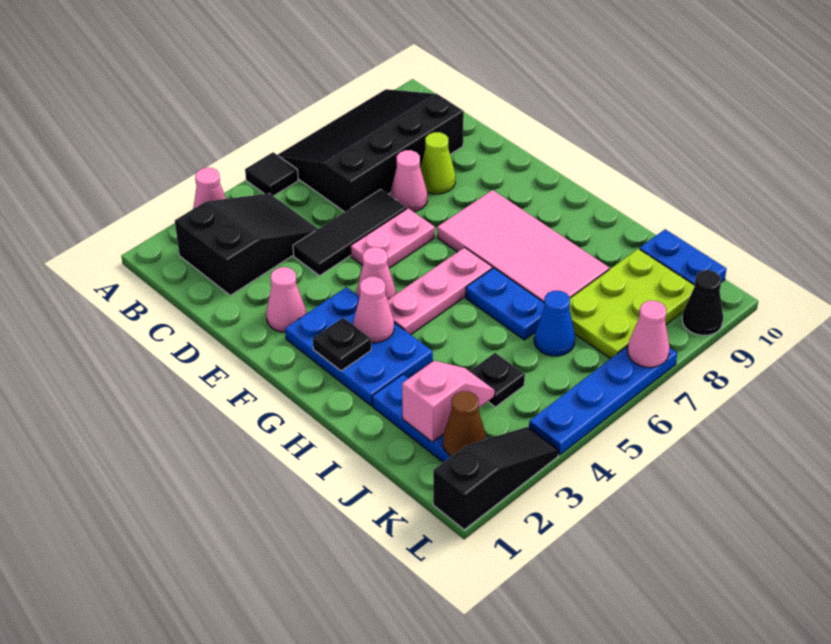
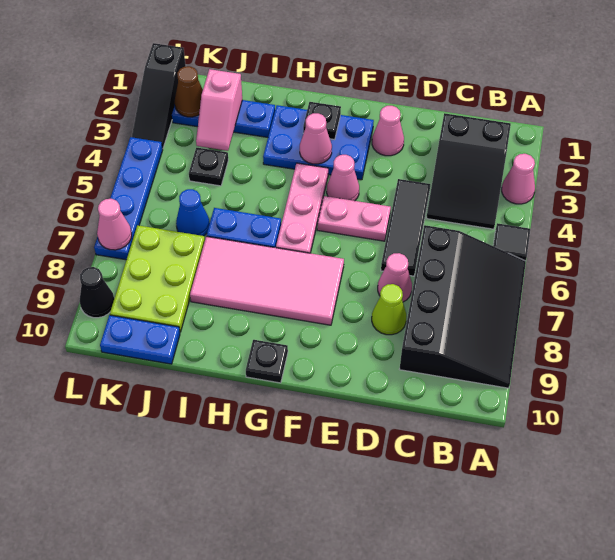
pink plate E5:E6 level 1 -> pink plate E5:F5 level 1
none -> black plate G10 level 1

